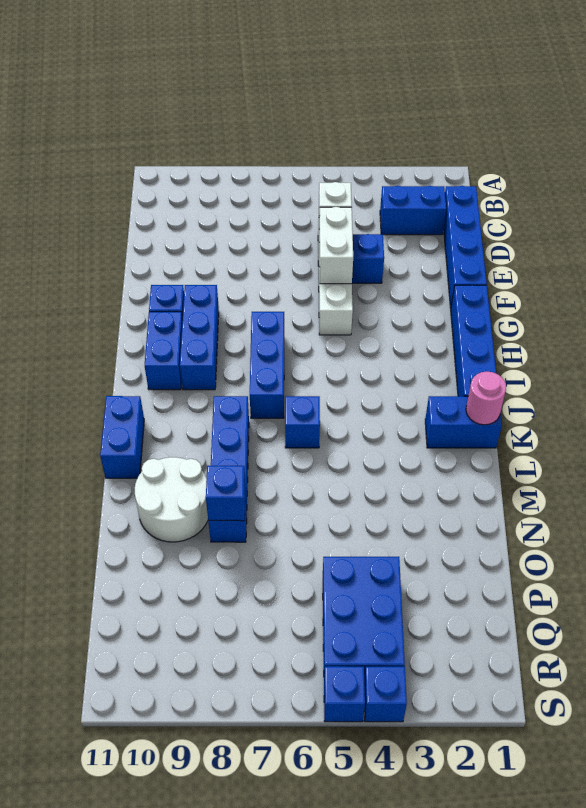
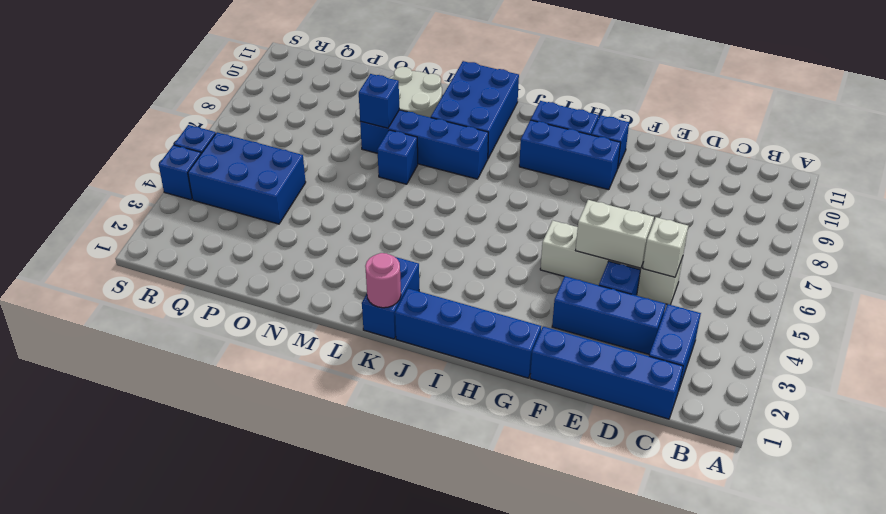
blue brick H7:J7 level 1 -> blue brick D3:F3 level 1
blue brick K6 level 1 -> blue brick M7 level 1
blue brick K11:L11 level 1 -> blue brick K9:L11 level 1

